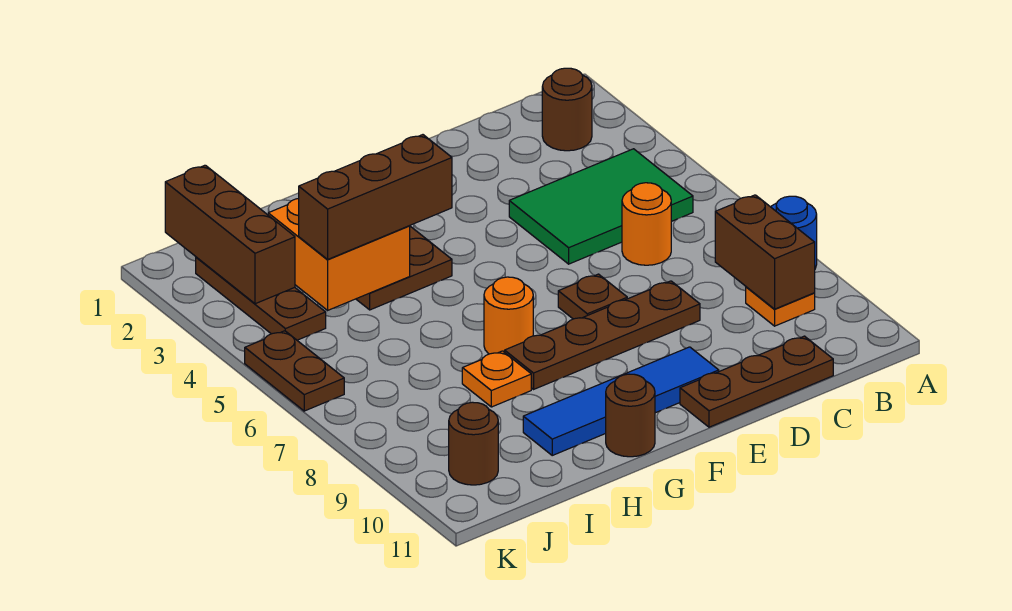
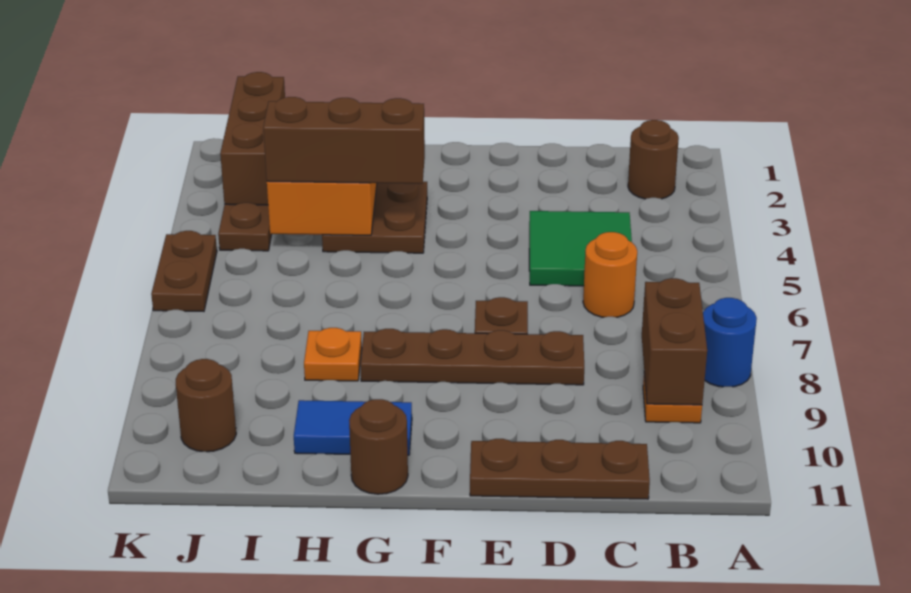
green tile B4:D5 level 1 -> green tile C4:D5 level 1
blue tile E10:H10 level 1 -> blue tile G10:H10 level 1
orange round brick G7 level 1 -> none

